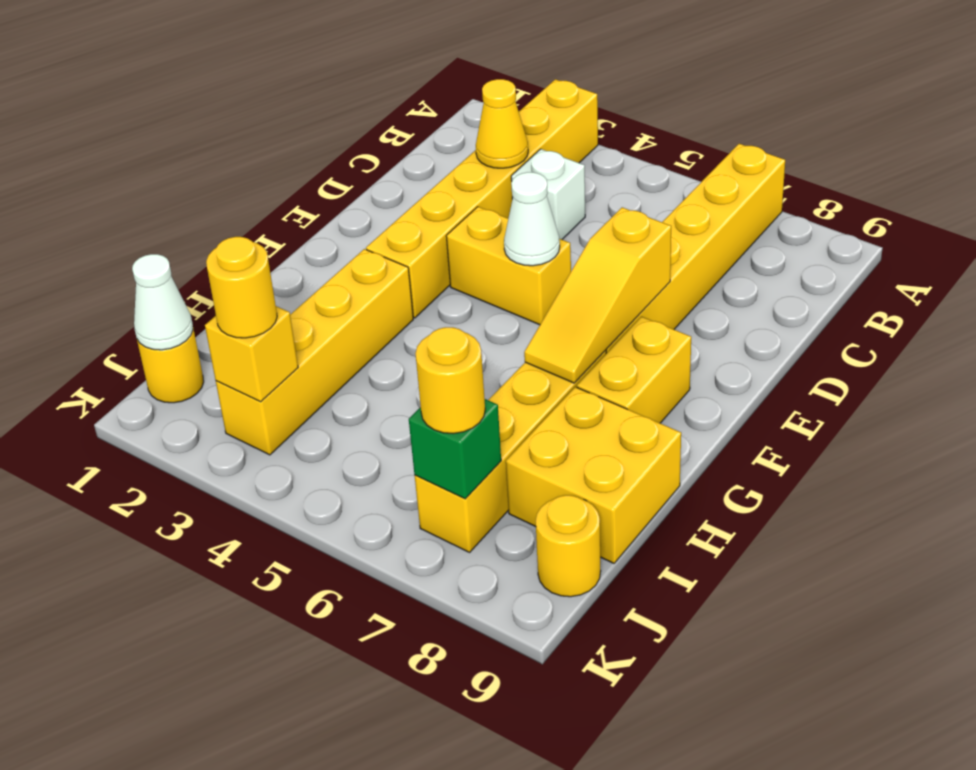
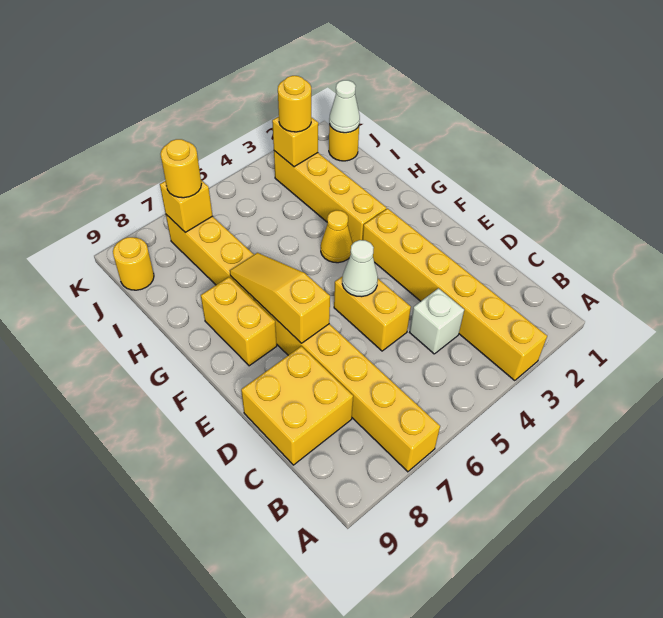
yellow cone C3 level 2 -> yellow cone G4 level 1
yellow brick E4:E5 level 1 -> yellow brick D5:E5 level 1
yellow brick H8:I9 level 1 -> yellow brick C8:D9 level 1
green brick J7 level 2 -> yellow brick J7 level 2

